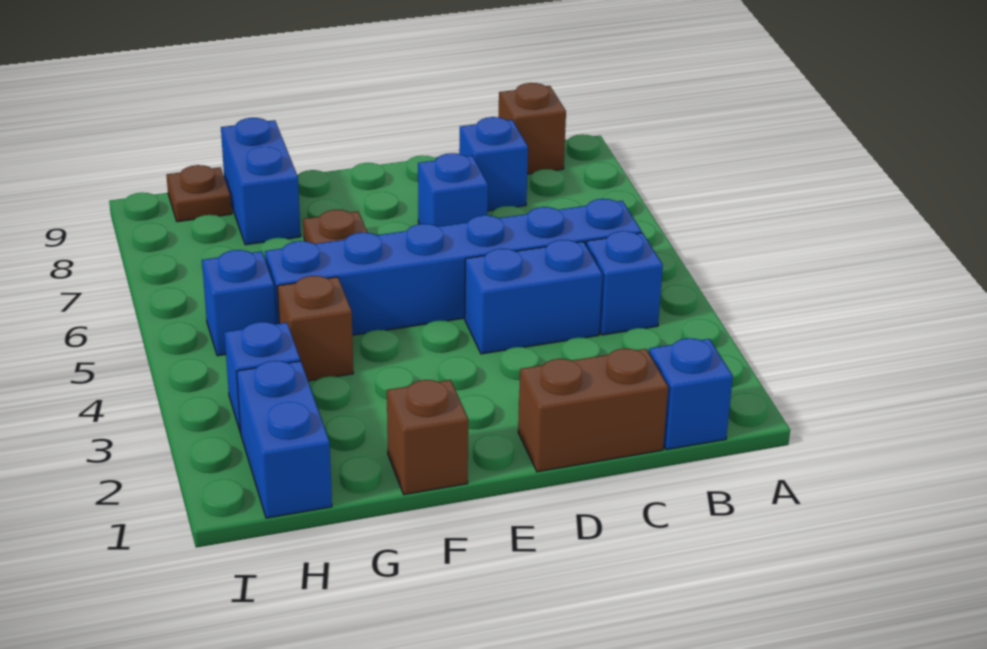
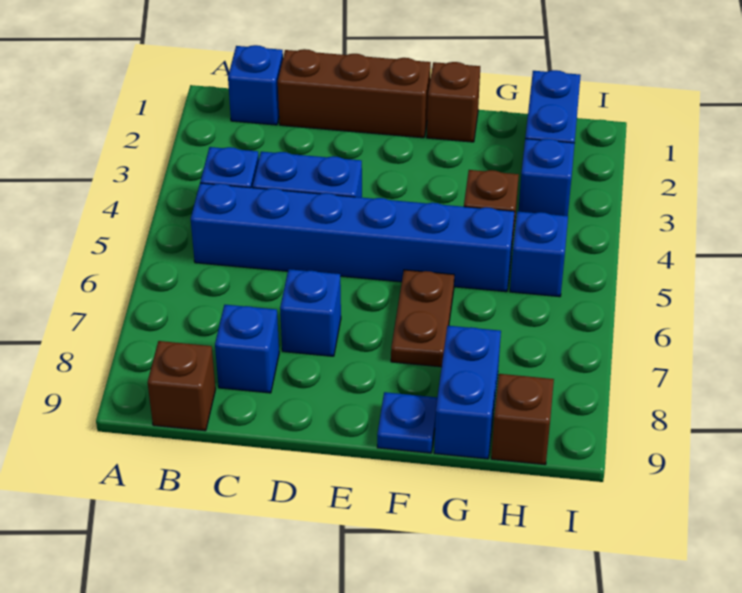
brown brick C1:D1 level 1 -> brown brick C1:E1 level 1
none -> blue plate F9 level 1
brown plate H9 level 1 -> brown brick H9 level 1

